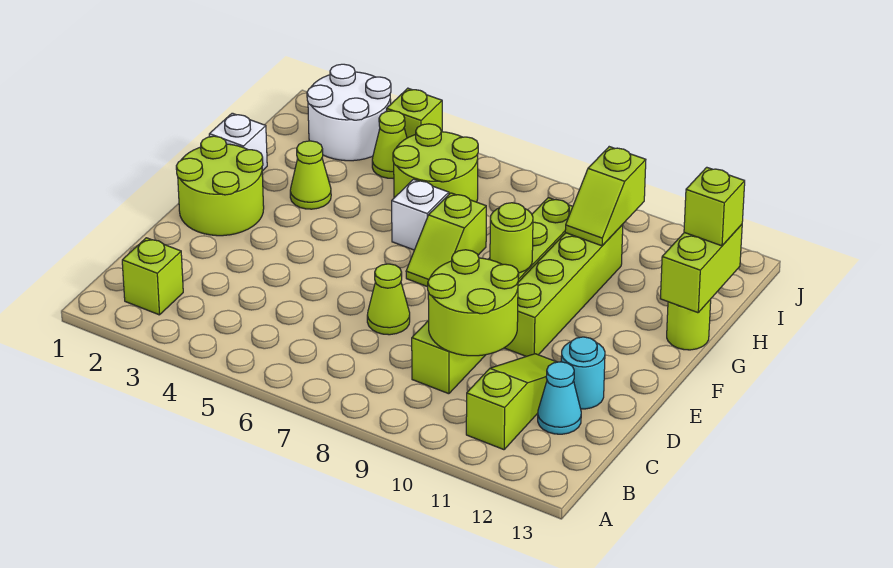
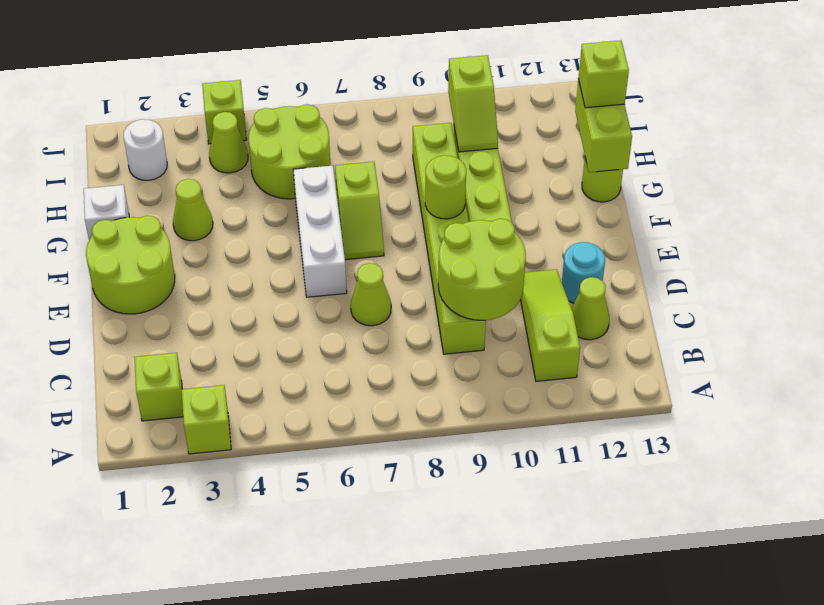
none -> lime brick A3 level 1
cyan cone C12 level 1 -> lime cone C12 level 1
white brick G6 level 1 -> white brick E6:G6 level 1
white round brick I2:J3 level 1 -> white round brick I2 level 1

